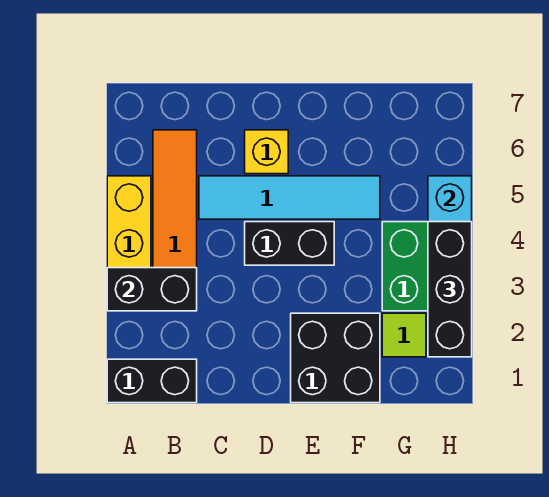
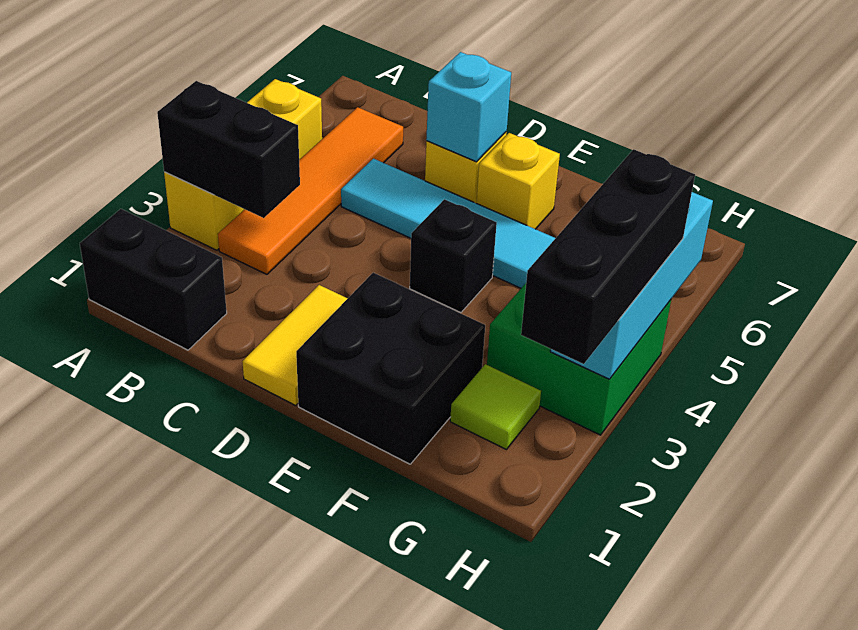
none -> yellow tile D1:D2 level 1
black brick D4:E4 level 1 -> black brick E4 level 1
none -> cyan brick D6 level 2
none -> yellow brick E6 level 1

